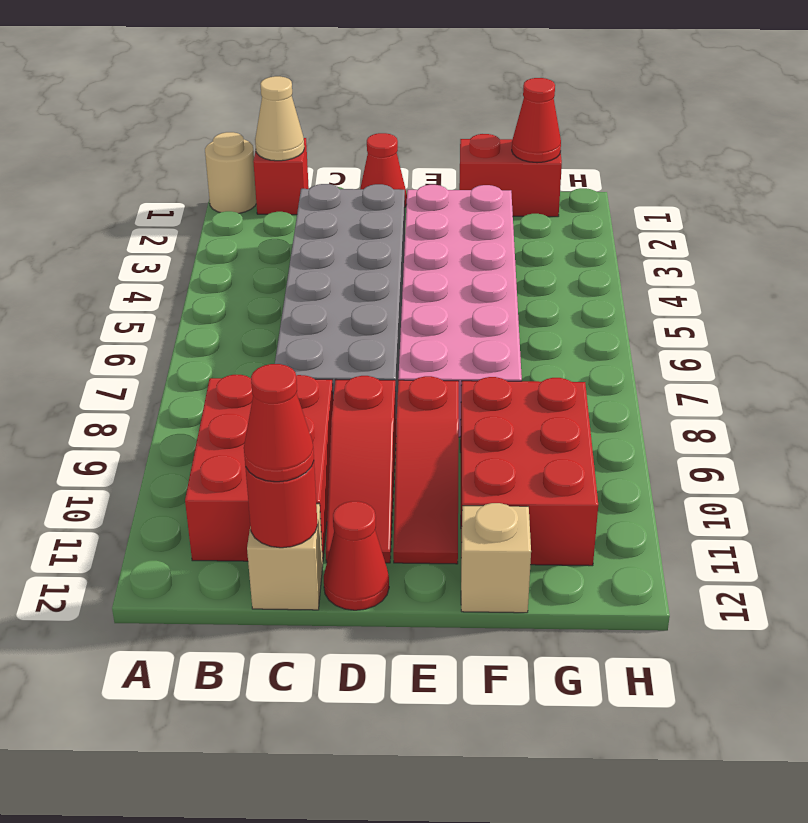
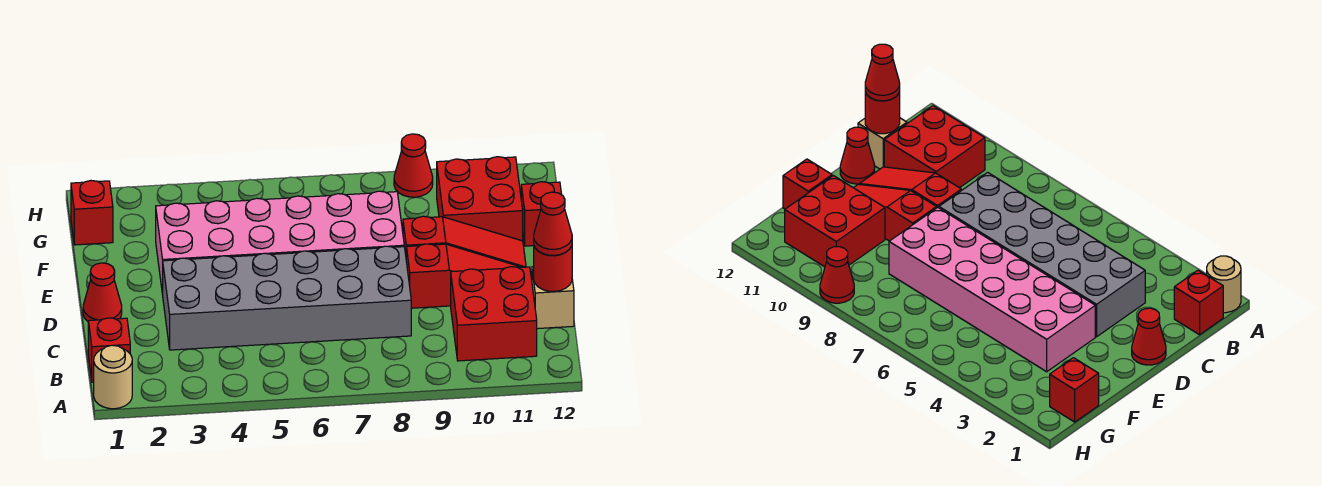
tan cone B1 level 2 -> none
red brick B9:C11 level 1 -> red brick B10:C11 level 1
red brick F1:G1 level 1 -> red brick G1 level 1
red brick F9:G11 level 1 -> red brick F10:G11 level 1
tan brick F12 level 1 -> red brick F12 level 1
red cone G1 level 2 -> red cone H9 level 1

